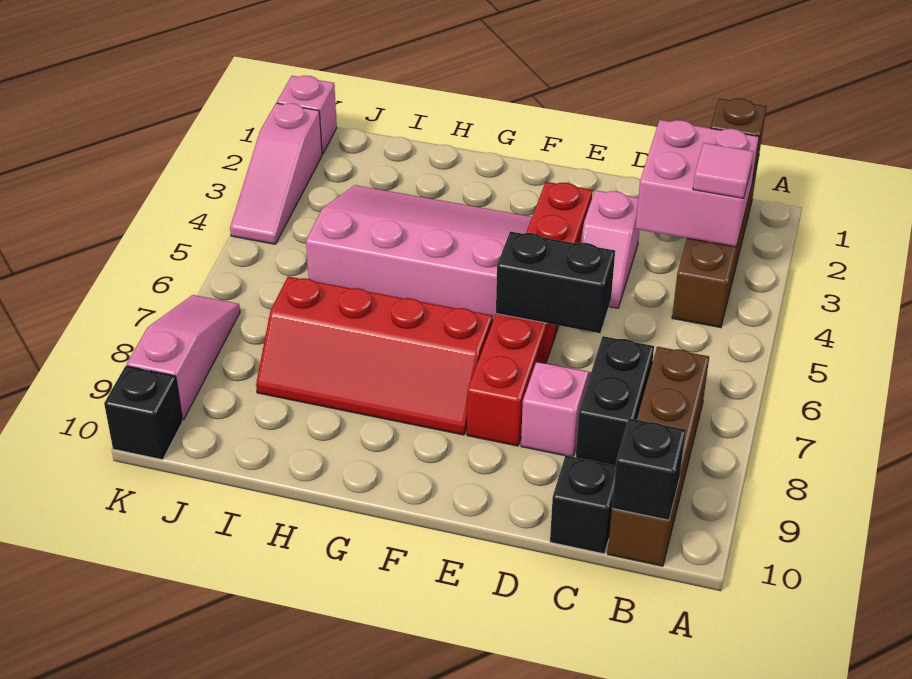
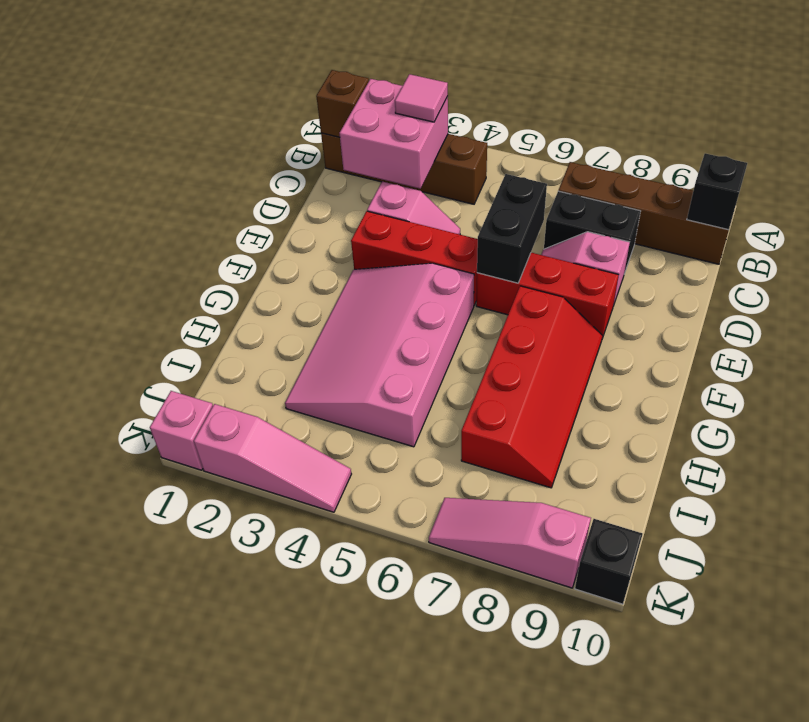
black brick C10 level 1 -> none

